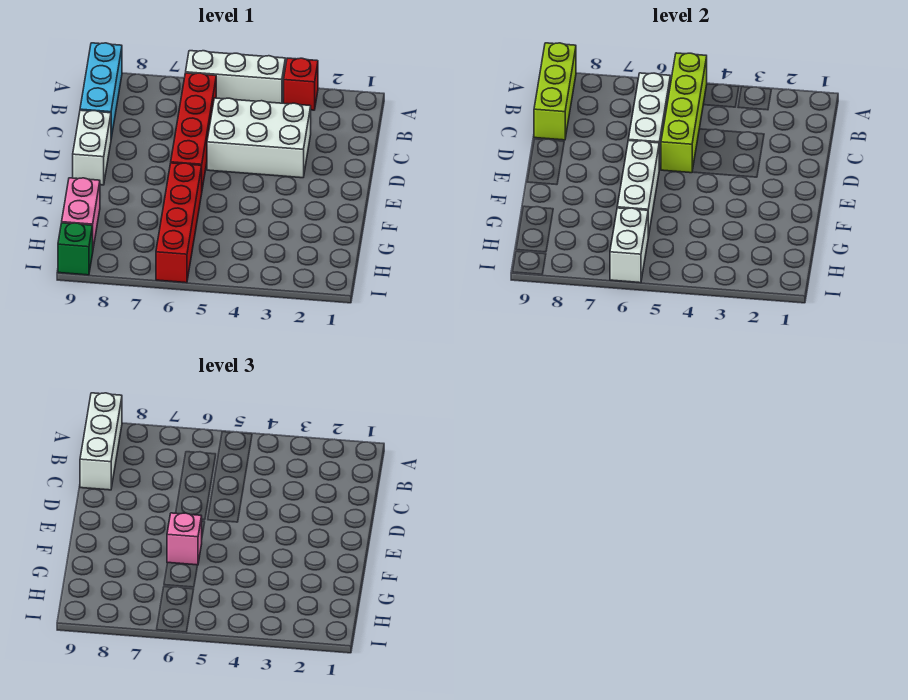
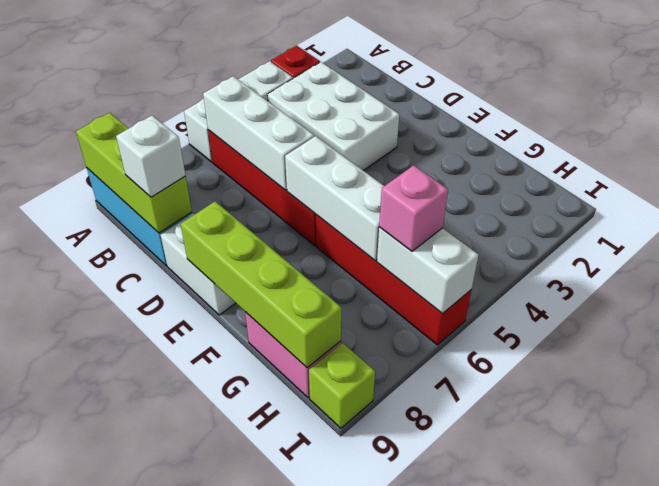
lime brick A5:D5 level 2 -> lime brick E9:H9 level 2
white brick A9:C9 level 3 -> white brick C9 level 3
white brick C3:D5 level 1 -> white brick B3:D4 level 1
pink brick F6 level 3 -> pink brick H6 level 3
green brick I9 level 1 -> lime brick I9 level 1

